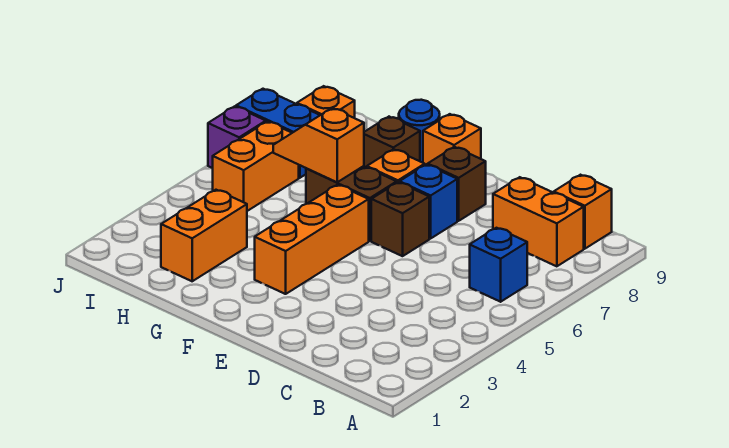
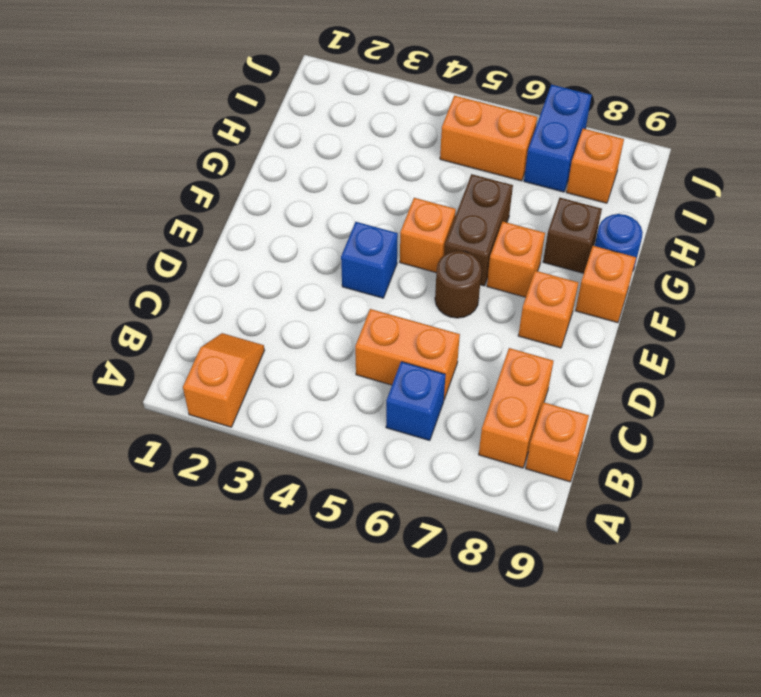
brown brick E6 level 1 -> brown round brick E6 level 1
blue brick E7 level 1 -> blue brick E4 level 1
brown brick E8 level 1 -> orange brick E8 level 1
orange brick F3:F5 level 1 -> orange brick F5 level 1
orange slope G6:H6 level 2 top G -> orange slope A2:B2 level 1 top A
orange brick H2:H3 level 1 -> orange brick C5:C6 level 1
purple brick J6 level 1 -> none

